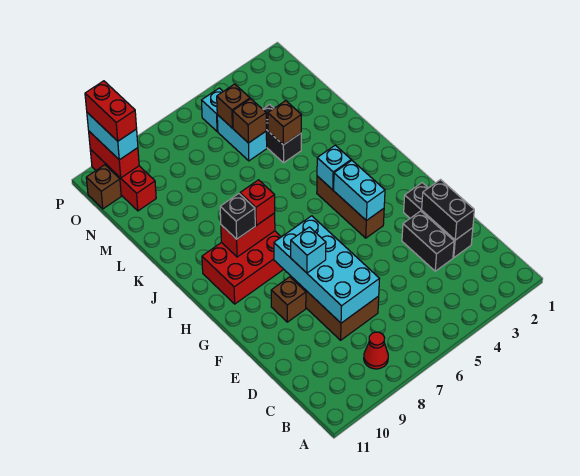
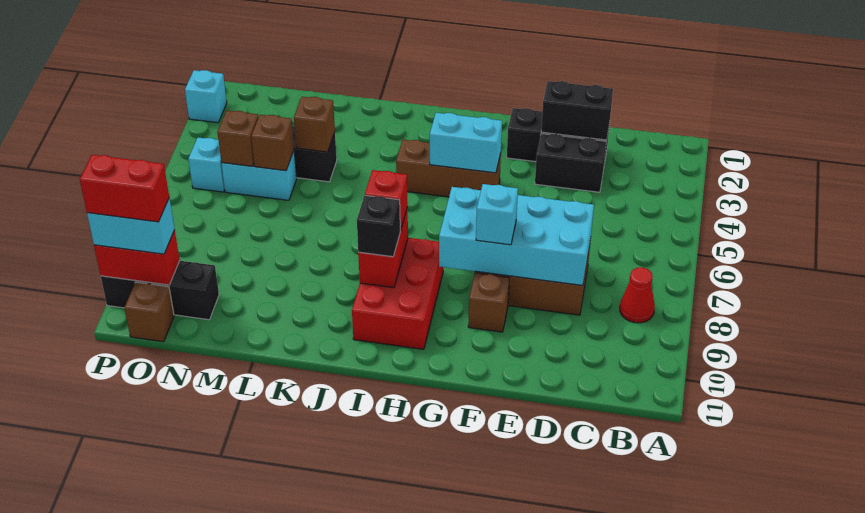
cyan brick I4 level 2 -> cyan brick P2 level 1
red brick N10:P10 level 1 -> black brick N10:P10 level 1

